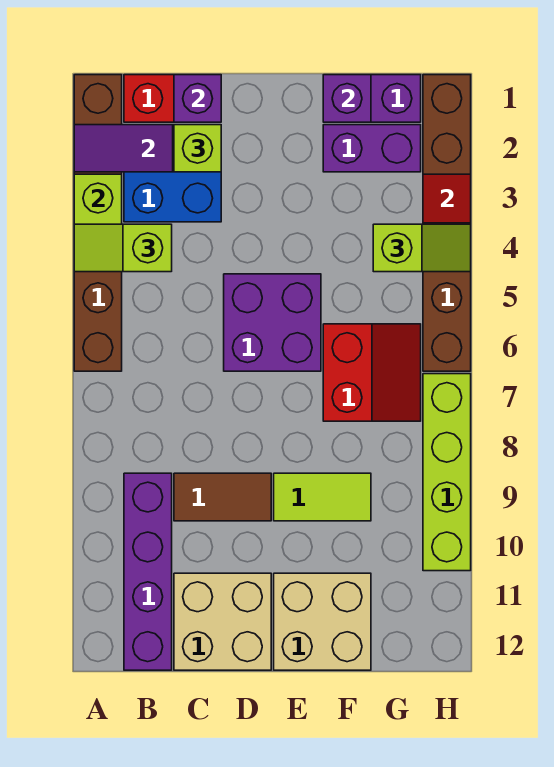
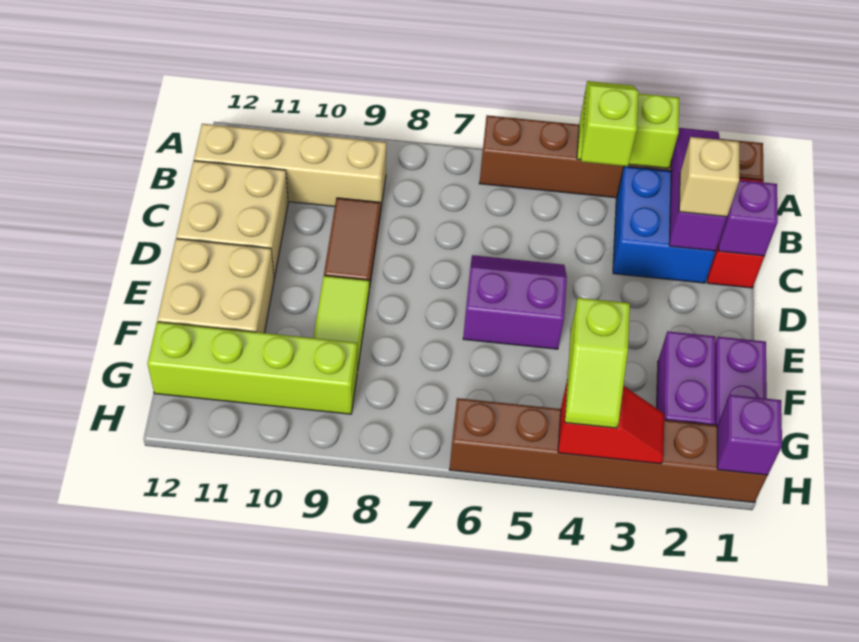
purple brick B9:B12 level 1 -> tan brick B9:B12 level 1
lime brick C2 level 3 -> tan brick C2 level 3
purple brick D5:E6 level 1 -> purple slope D5:E6 level 1 top E
purple brick F1 level 2 -> purple brick H1 level 2
red slope F6:G7 level 1 top F -> none
lime brick H7:H10 level 1 -> lime brick G9:G12 level 1

